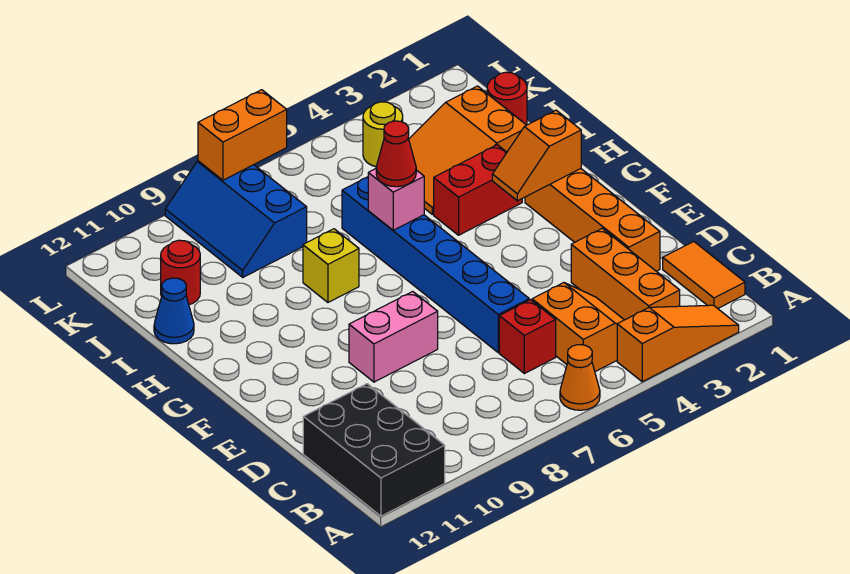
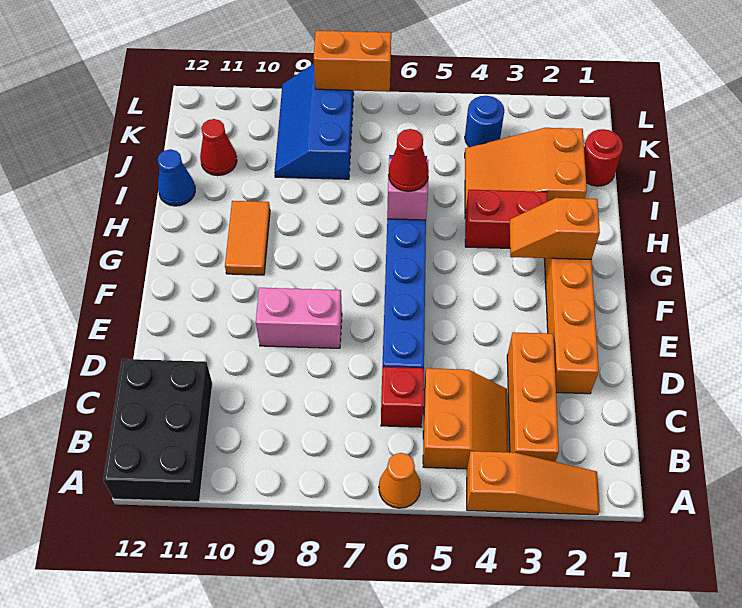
orange tile B1:C1 level 1 -> orange tile G10:H10 level 1
yellow brick H8 level 1 -> none
red round brick J11 level 1 -> red cone J11 level 1
yellow round brick K4 level 1 -> blue round brick K4 level 1

